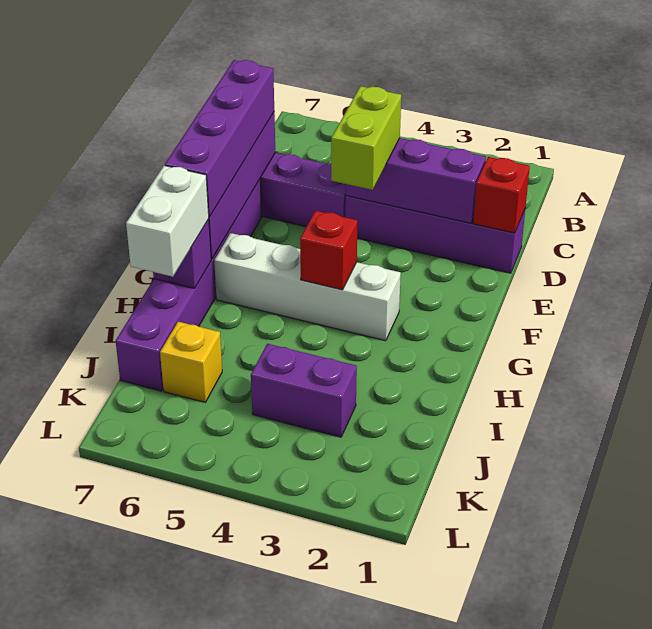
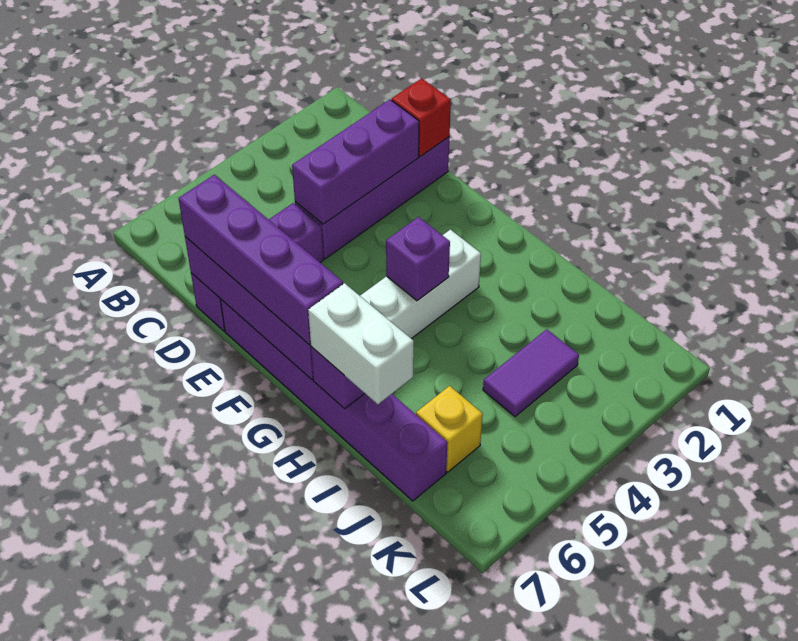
lime brick D4:E4 level 3 -> none
red brick G4 level 2 -> purple brick G4 level 2
purple brick J3:J4 level 1 -> purple tile J3:J4 level 1

